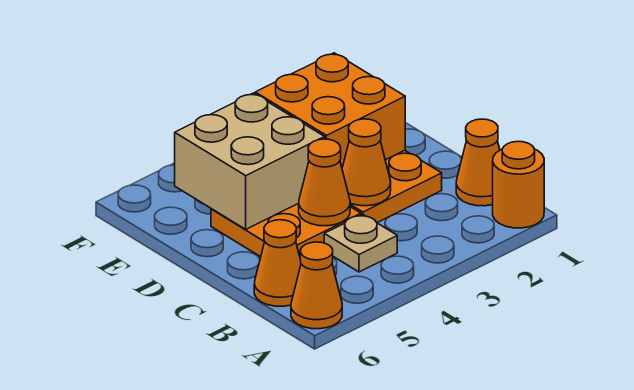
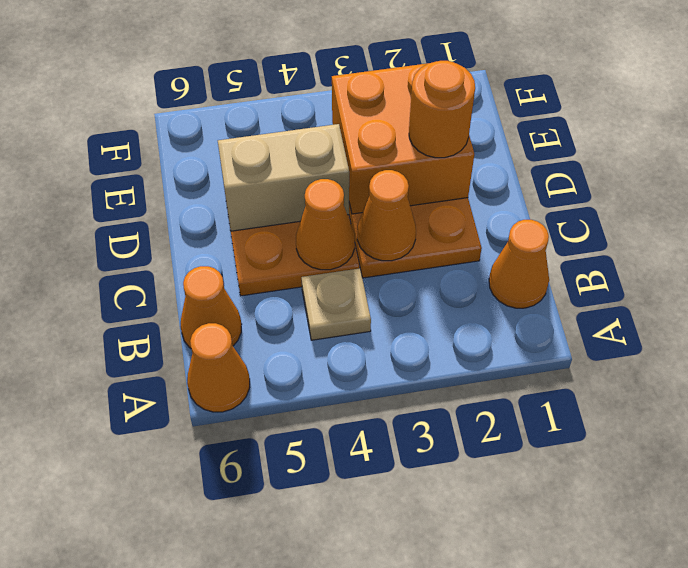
orange round brick A1 level 1 -> orange round brick D2 level 3
tan brick D4:E5 level 2 -> tan brick D4:D5 level 2

